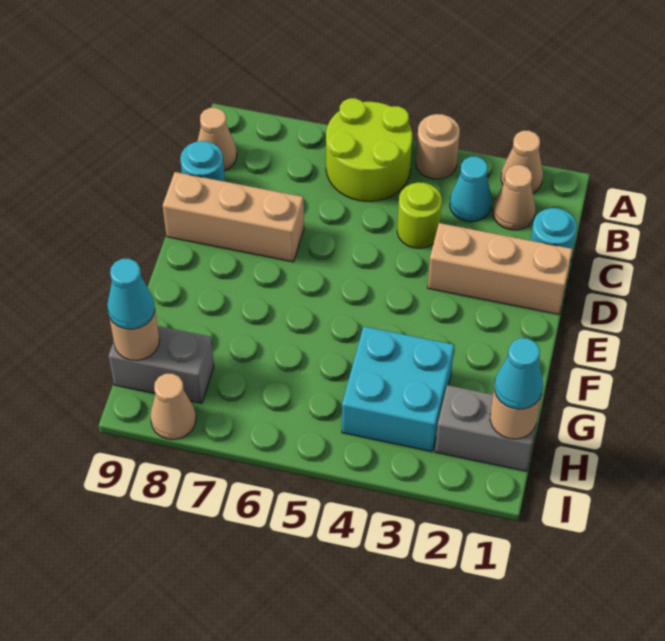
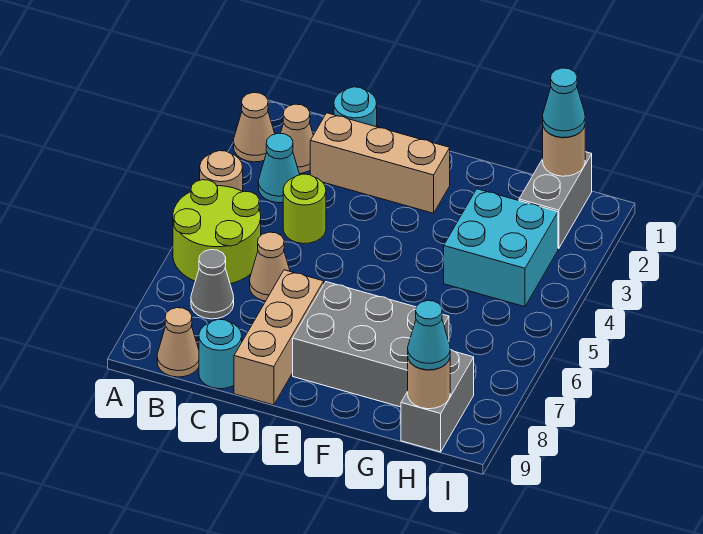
none -> grey cone B7 level 1
tan brick D1:D3 level 1 -> tan brick C2:E2 level 1
none -> grey brick E7:G8 level 1
tan cone I8 level 1 -> tan cone C6 level 1

